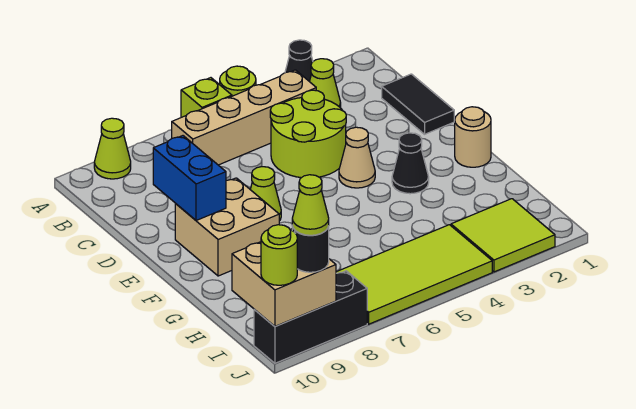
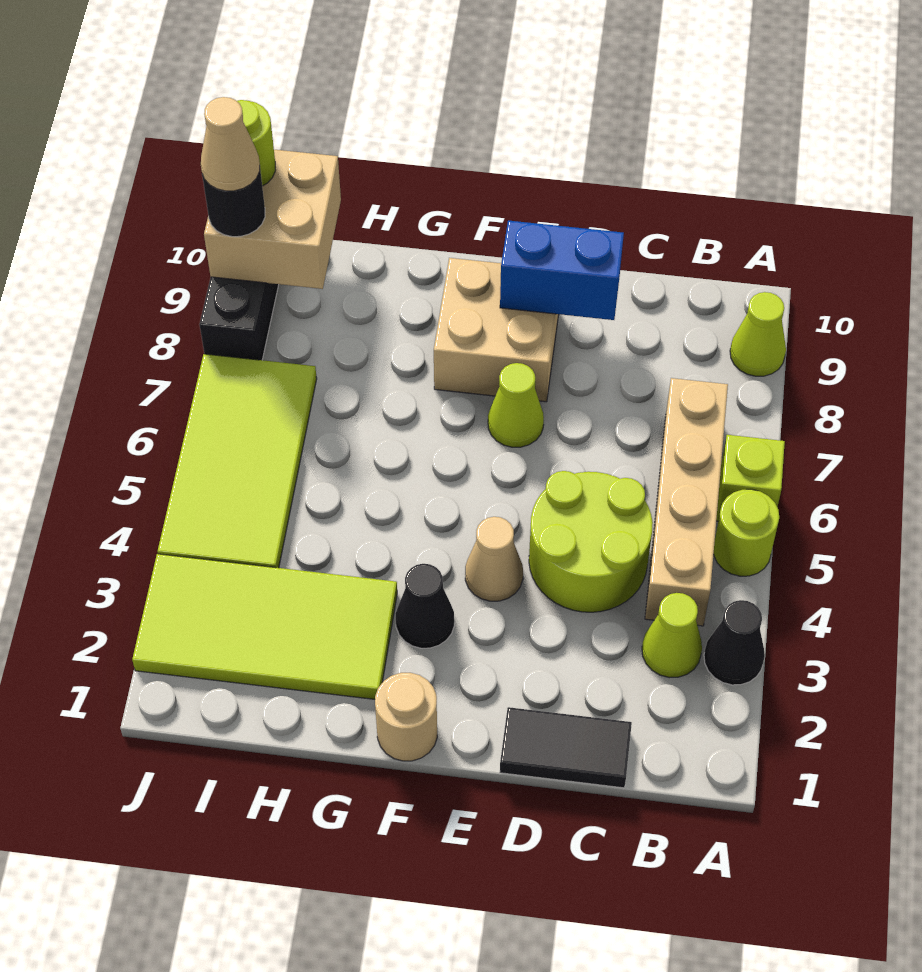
lime tile I2:J3 level 1 -> lime tile G2:J3 level 1
lime cone J9 level 4 -> tan cone J9 level 4

